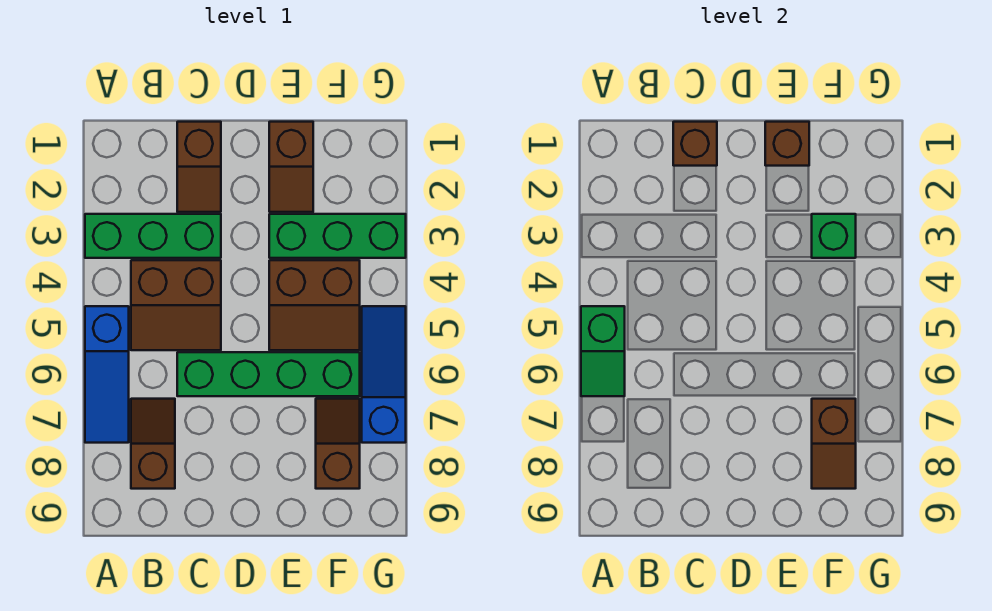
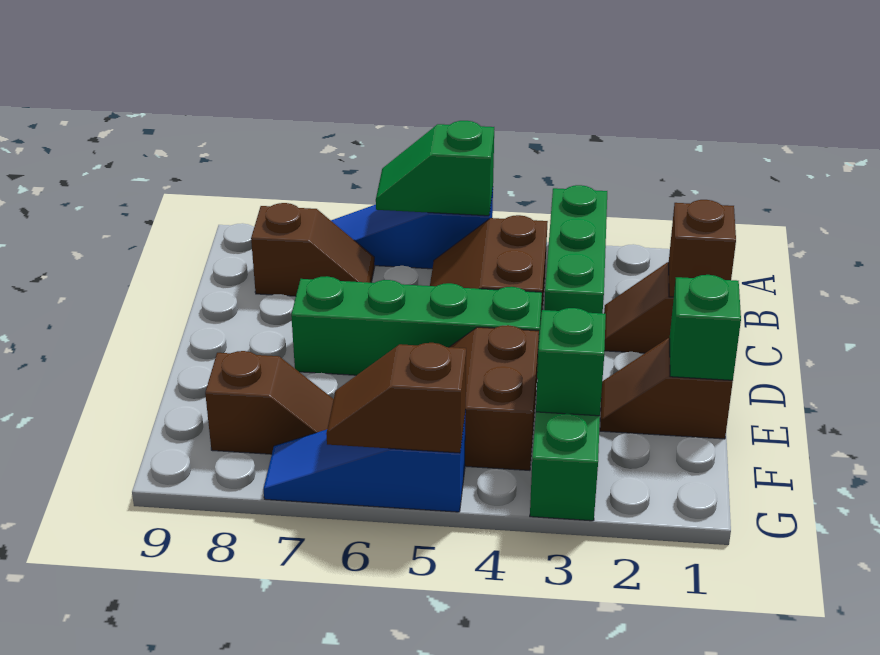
green brick C6:F6 level 1 -> green brick D4:D7 level 1
brown brick E1 level 2 -> green brick E1 level 2
brown slope F7:F8 level 2 top 7 -> brown slope G5:G6 level 2 top 5
blue slope G5:G7 level 1 top 7 -> blue slope G5:G7 level 1 top 5

